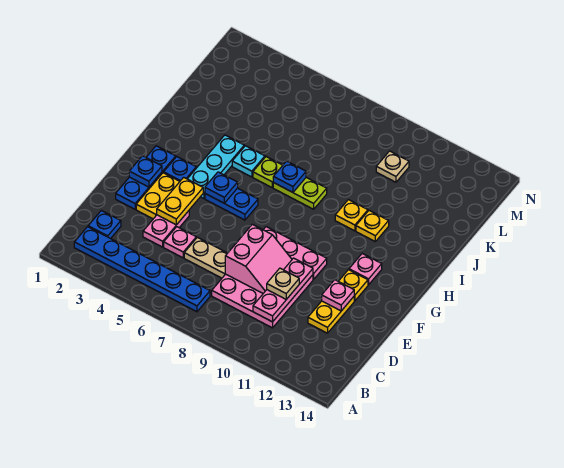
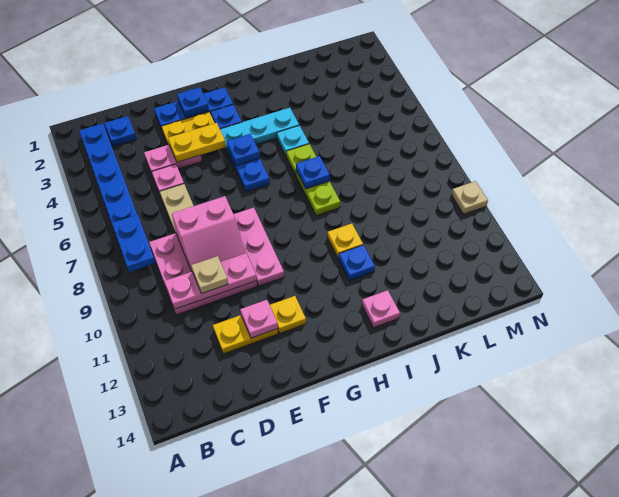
none -> blue plate B7:B8 level 2
pink plate G12 level 1 -> pink plate I13 level 1
yellow plate I11 level 1 -> blue plate I11 level 1
tan plate L10 level 1 -> tan plate N10 level 1

